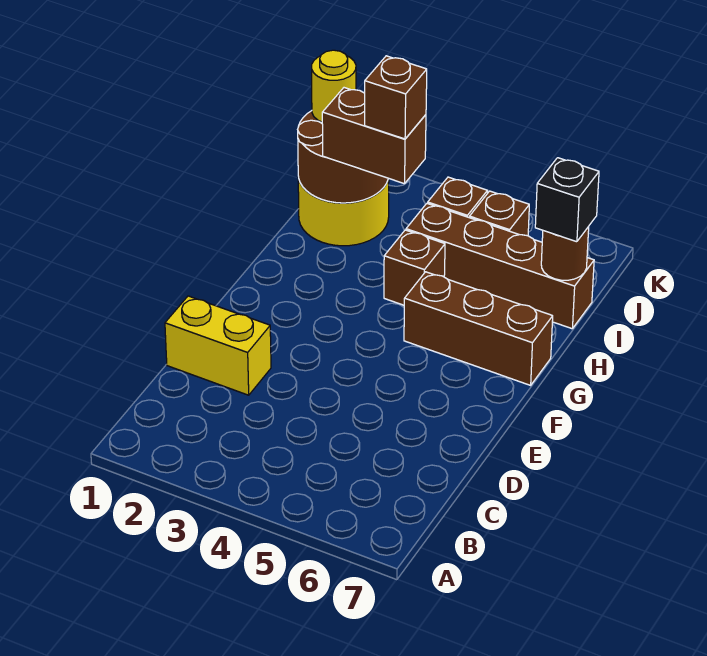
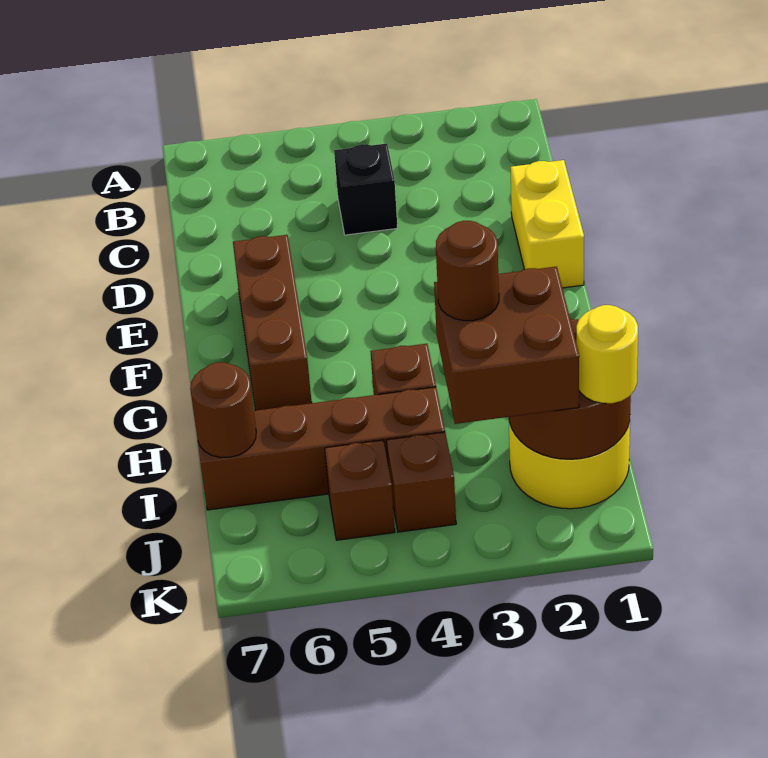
yellow brick D1:D2 level 1 -> yellow brick D1:E1 level 1
brown brick G5:G7 level 1 -> brown brick E6:G6 level 1
brown brick I2:I3 level 3 -> brown brick I2:J3 level 3
brown brick I3 level 4 -> brown round brick I3 level 4
black brick I7 level 3 -> black brick C4 level 1

